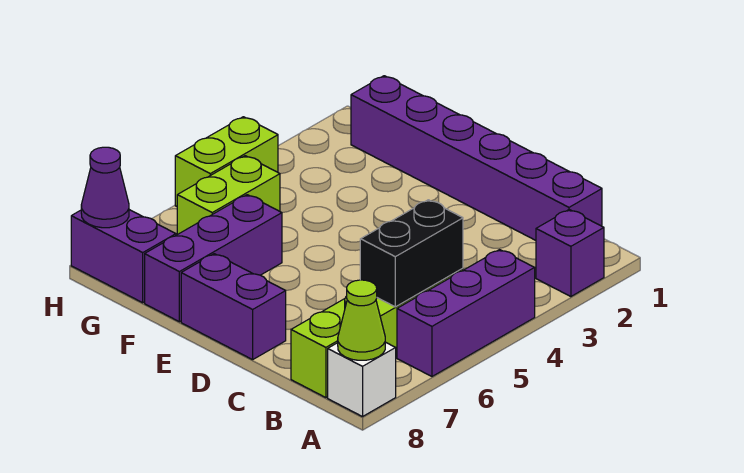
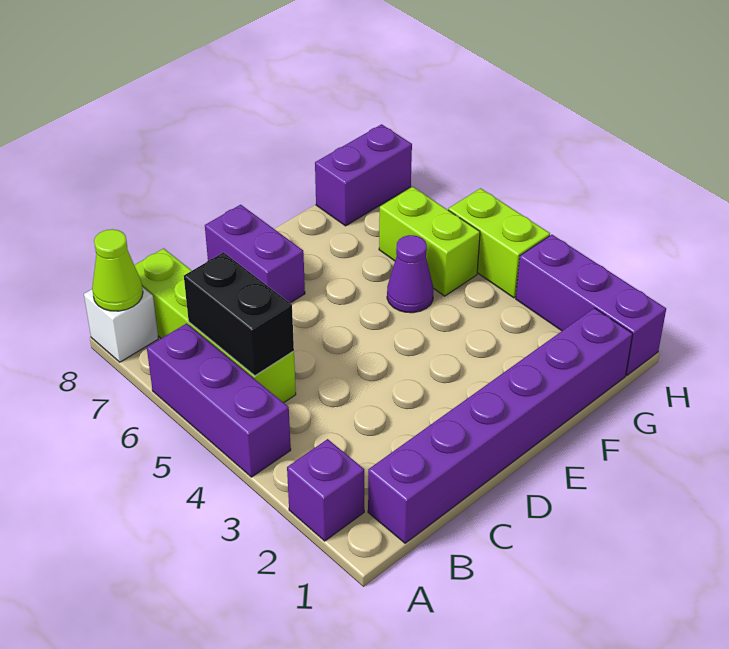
purple brick D8:E8 level 1 -> purple brick D7:D8 level 1
purple brick F6:F8 level 1 -> purple brick H1:H3 level 1
purple cone H8 level 2 -> purple cone F5 level 1

